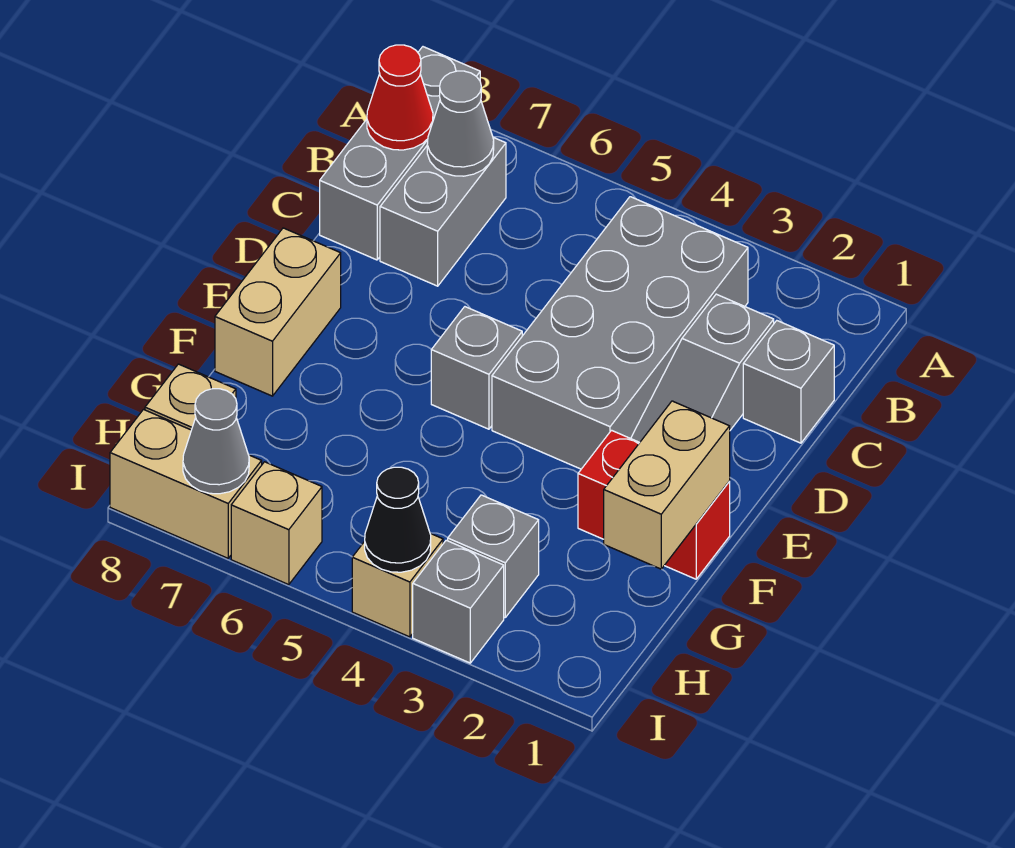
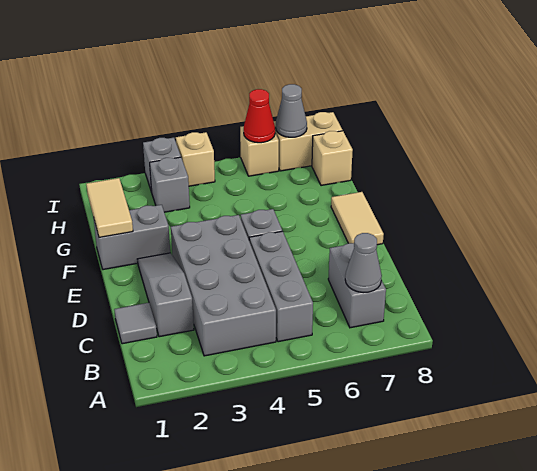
grey brick A8:C8 level 1 -> grey brick B5:D5 level 1
red cone B8 level 2 -> red cone I6 level 2
grey brick C1 level 1 -> grey tile C1 level 1
tan brick E8:F8 level 1 -> tan tile E8:F8 level 1
red brick F1:F2 level 1 -> grey brick F1:F2 level 1
tan brick F1:G1 level 2 -> tan tile F1:G1 level 2
black cone I4 level 2 -> none

